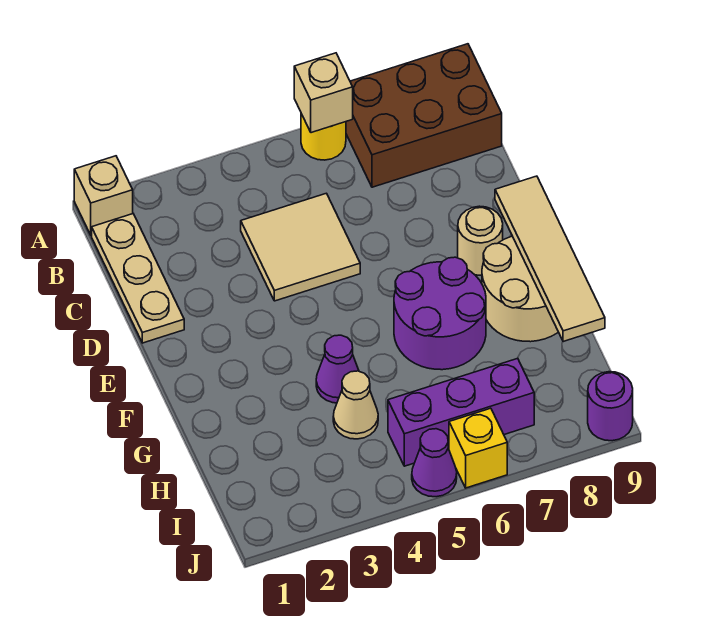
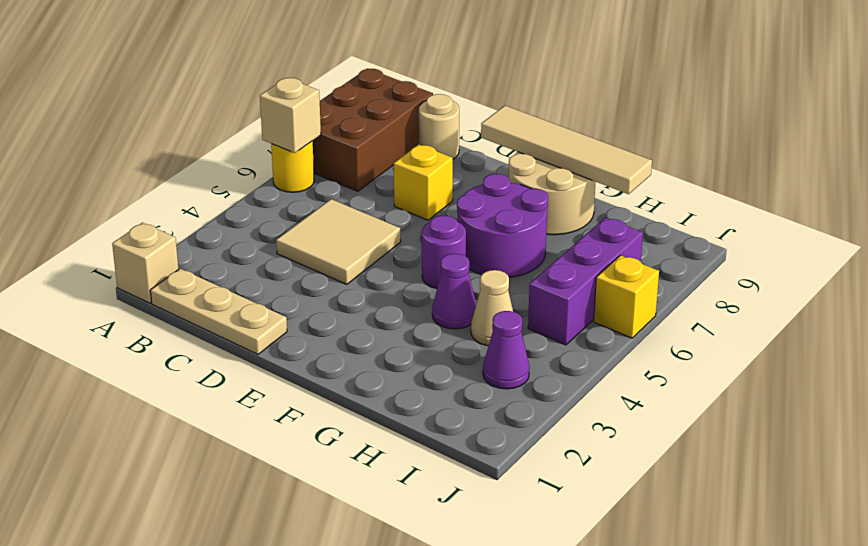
none -> yellow brick D7 level 1
tan round brick E8 level 1 -> tan round brick C9 level 1
purple cone J5 level 1 -> purple cone I3 level 1
purple round brick J9 level 1 -> purple round brick F5 level 1

